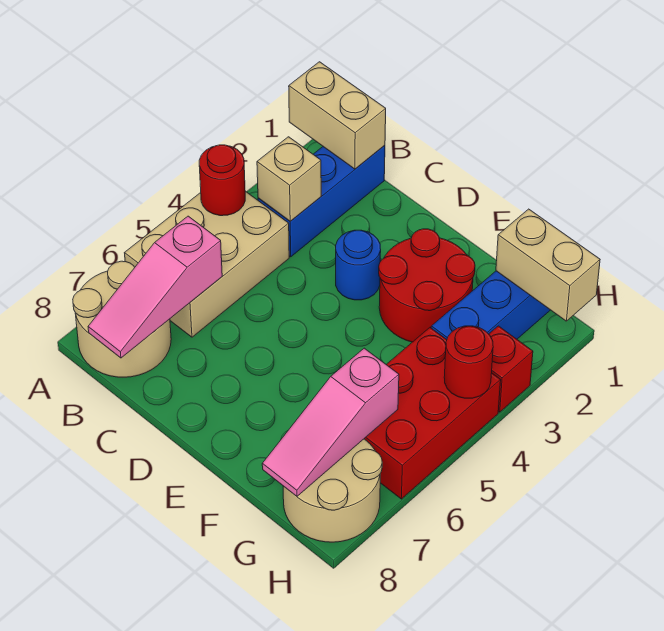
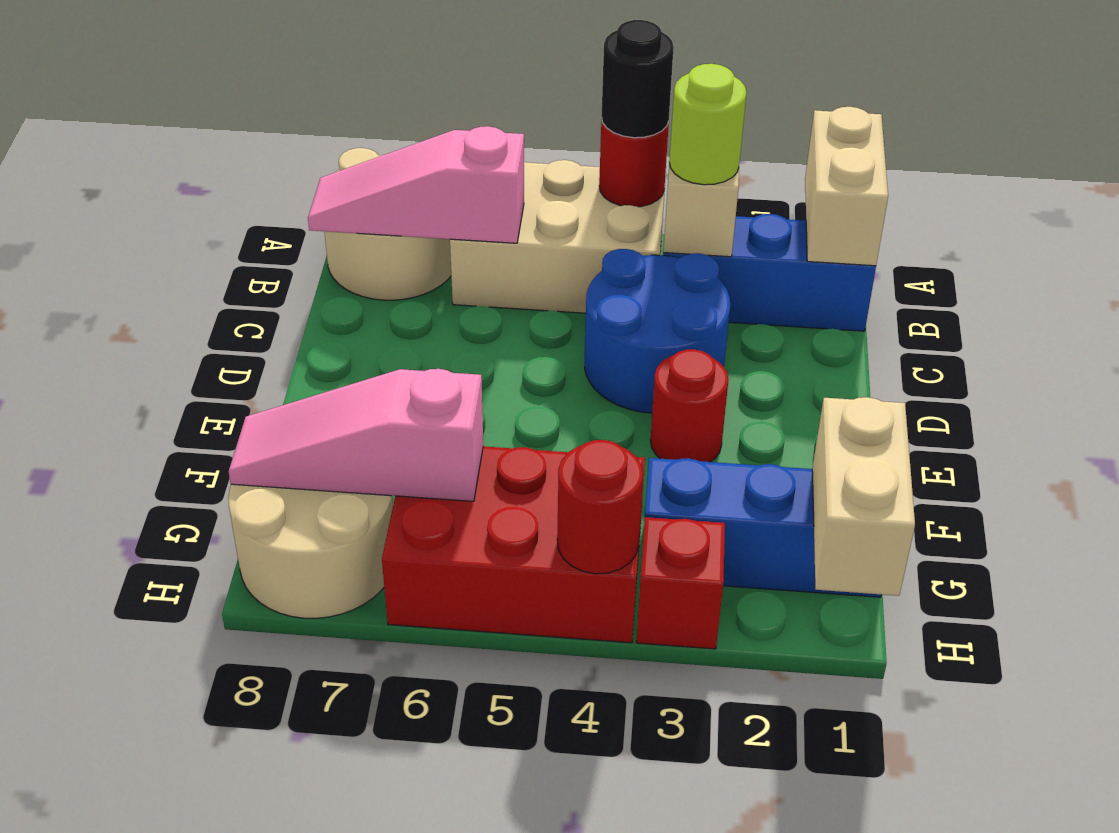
none -> black round brick A4 level 3
none -> lime round brick B3 level 3
blue round brick D3 level 1 -> blue round brick C3:D4 level 1
red round brick E2:F3 level 1 -> red round brick E3 level 1

